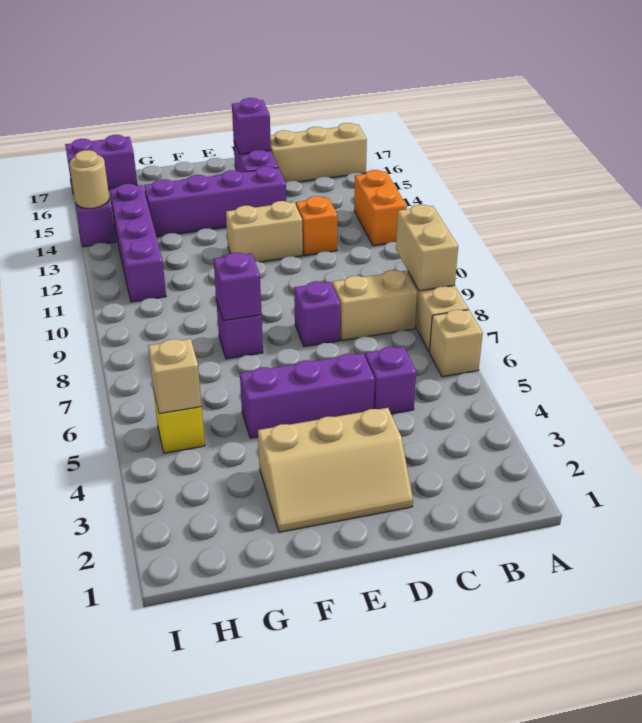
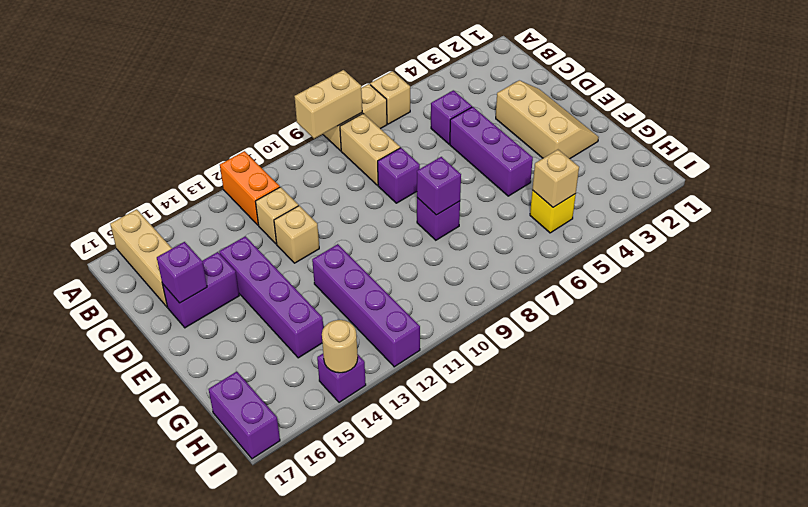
orange brick A12:A13 level 1 -> orange brick A12:B12 level 1
orange brick C12 level 1 -> tan brick C12 level 1
tan brick D12:E12 level 1 -> tan brick D12 level 1
purple brick H11:H14 level 1 -> purple brick F12:I12 level 1

